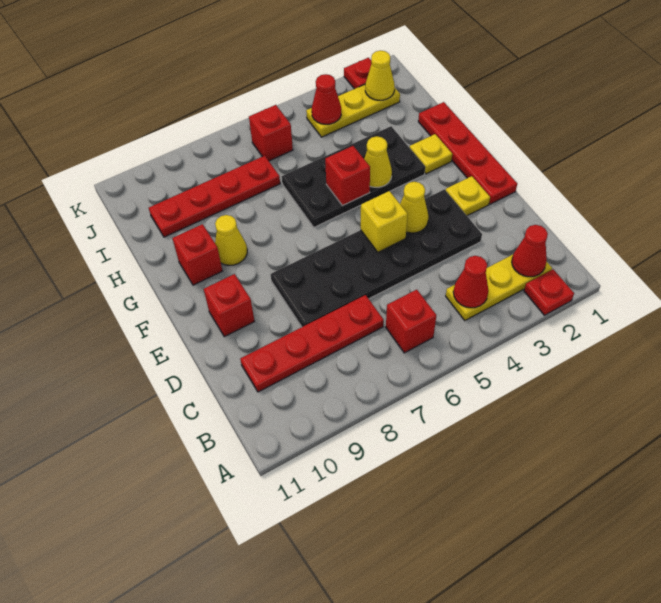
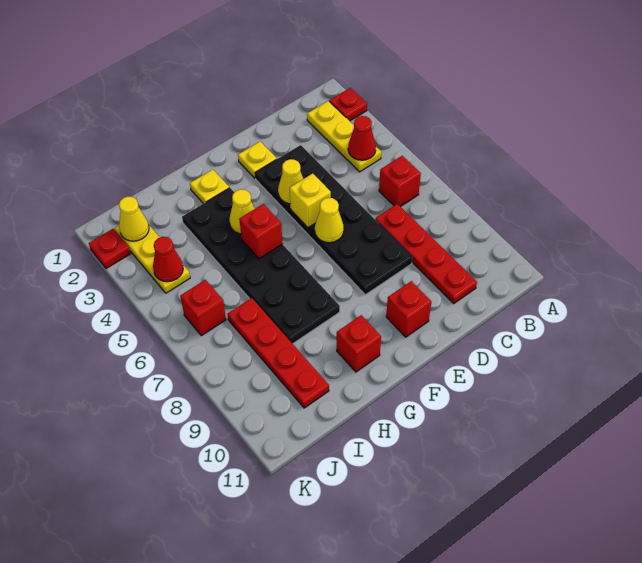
red cone B2 level 2 -> none
red plate E1:H1 level 1 -> none
black plate G3:H6 level 1 -> black plate G3:H8 level 1
yellow cone G9 level 1 -> yellow cone E6 level 2

